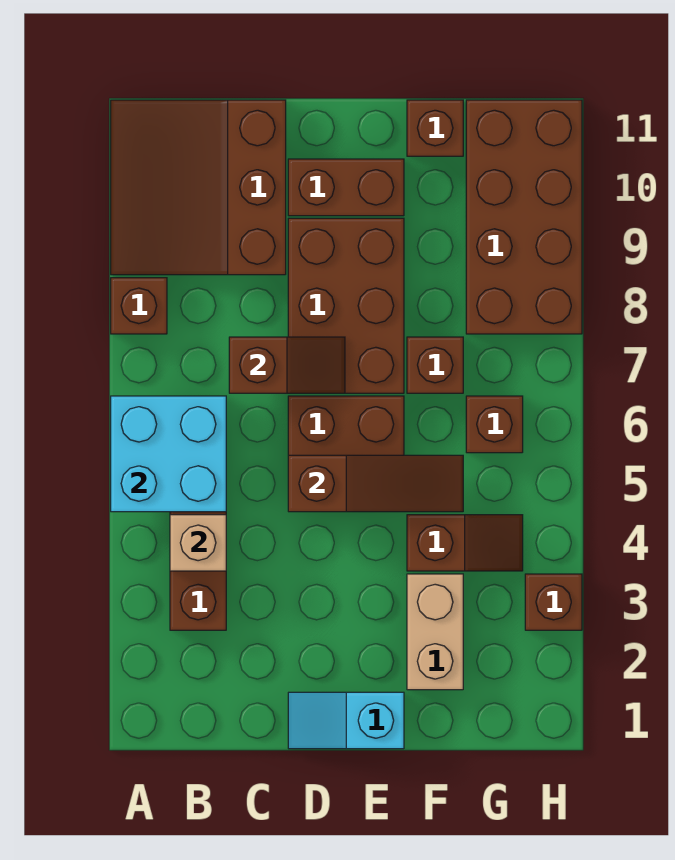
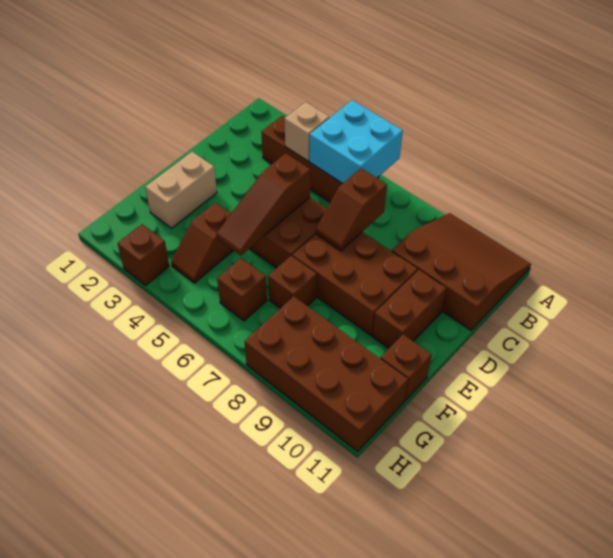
brown brick A8 level 1 -> none
cyan slope D1:E1 level 1 top E -> none
tan brick F2:F3 level 1 -> tan brick E2:F2 level 1

